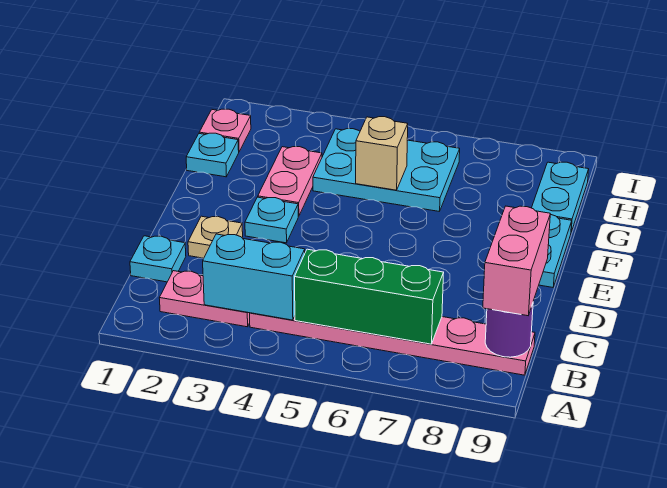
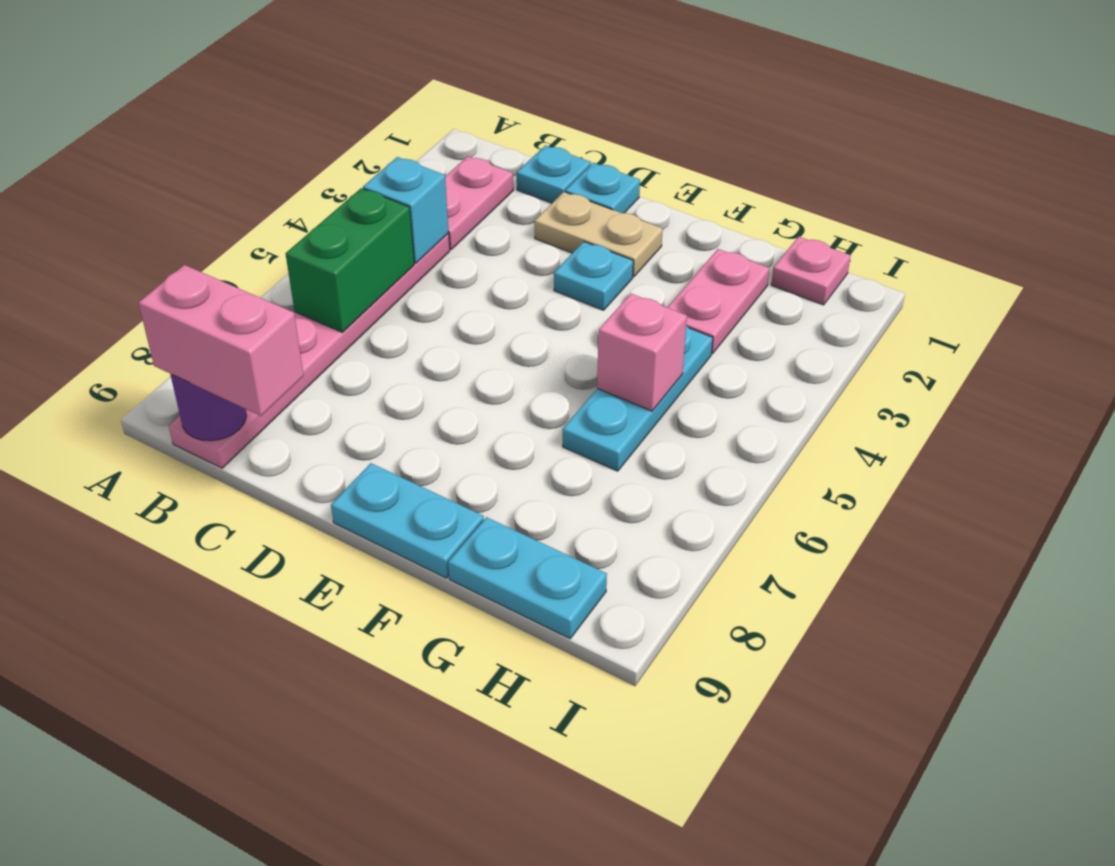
cyan brick B3:B4 level 2 -> cyan brick B4 level 2
green brick B5:B7 level 2 -> green brick B5:B6 level 2
tan plate D2 level 1 -> tan plate D2:E2 level 1
pink plate F3:G3 level 1 -> pink plate G2:G3 level 1
cyan plate G1 level 1 -> cyan plate D1 level 1
cyan plate G4:H6 level 1 -> cyan plate G4:G6 level 1
tan brick G5 level 2 -> pink brick G5 level 2

